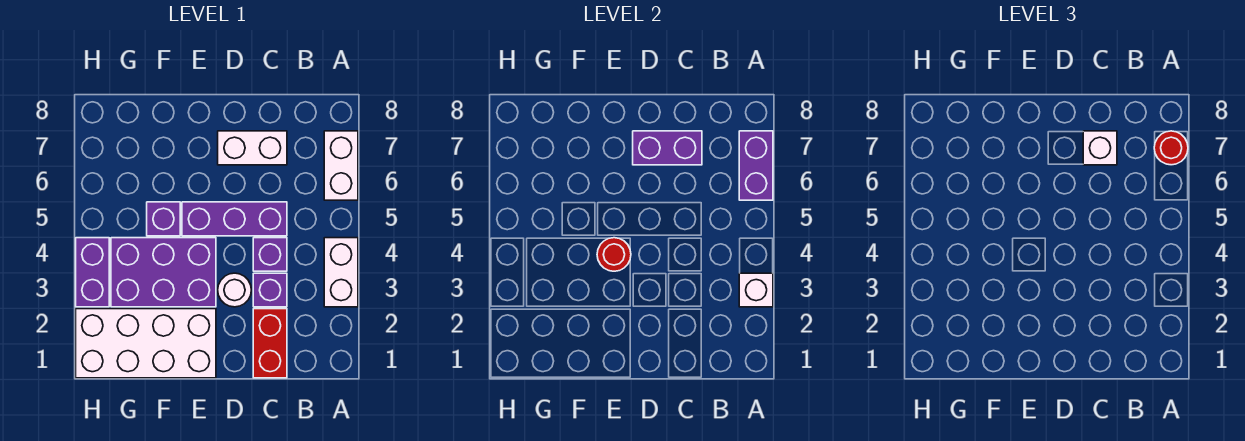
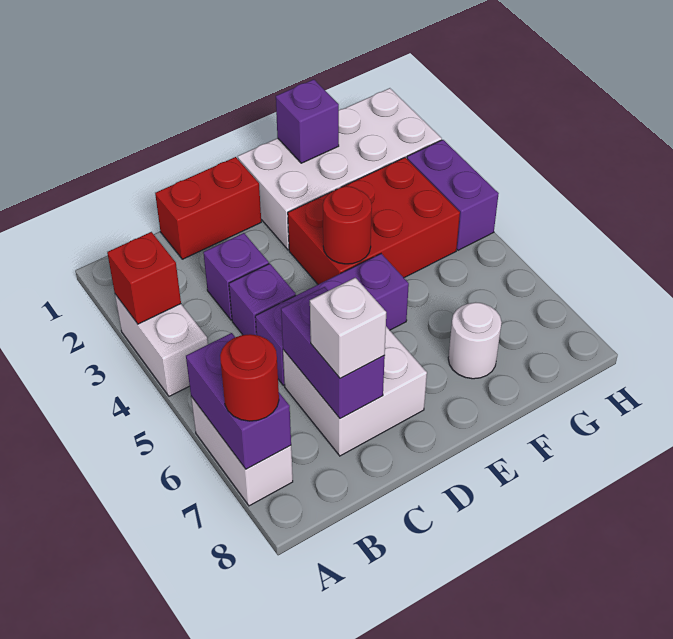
white brick A3 level 2 -> red brick A3 level 2
red brick C1:C2 level 1 -> red brick C1:D1 level 1
white brick C7:D7 level 1 -> white brick C6:D7 level 1
purple brick C7:D7 level 2 -> purple brick C6:C7 level 2
white round brick D3 level 1 -> white round brick F7 level 1
purple brick E3:G4 level 1 -> red brick E3:G4 level 1
purple brick F5 level 1 -> purple brick F1 level 2

